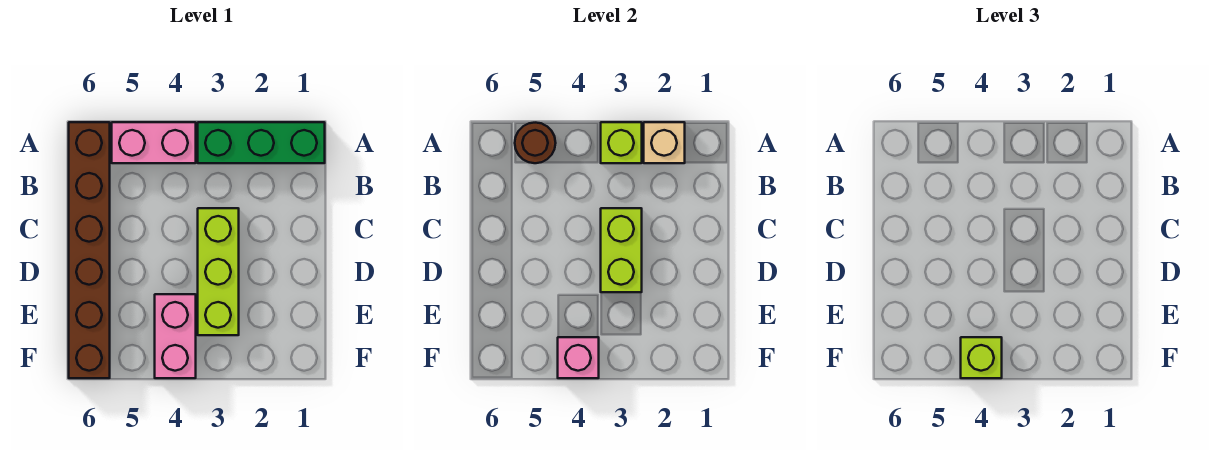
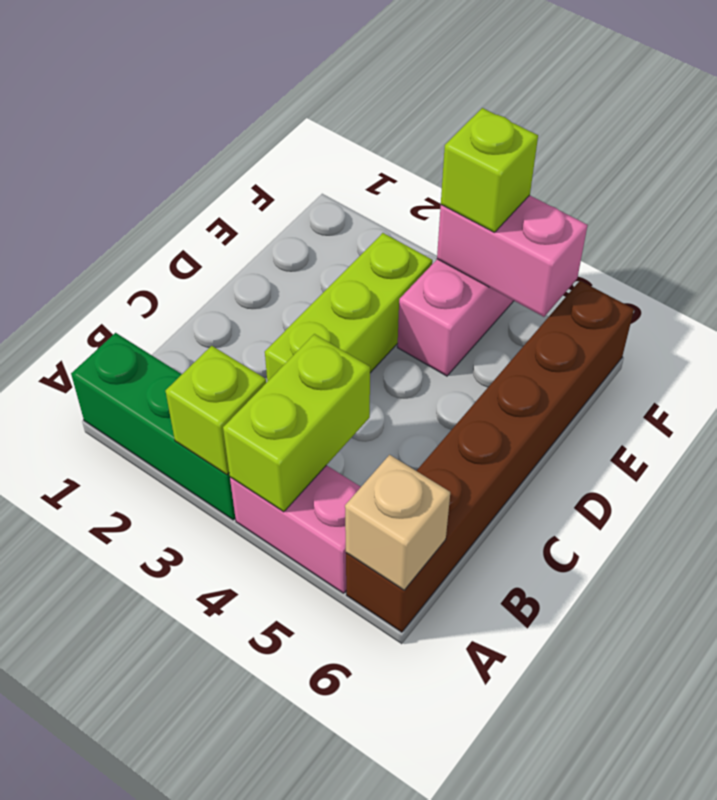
tan brick A2 level 2 -> tan brick A6 level 2
brown round brick A5 level 2 -> none
lime brick C3:D3 level 2 -> lime brick A4:B4 level 2
pink brick F4 level 2 -> pink brick F4:F5 level 2

